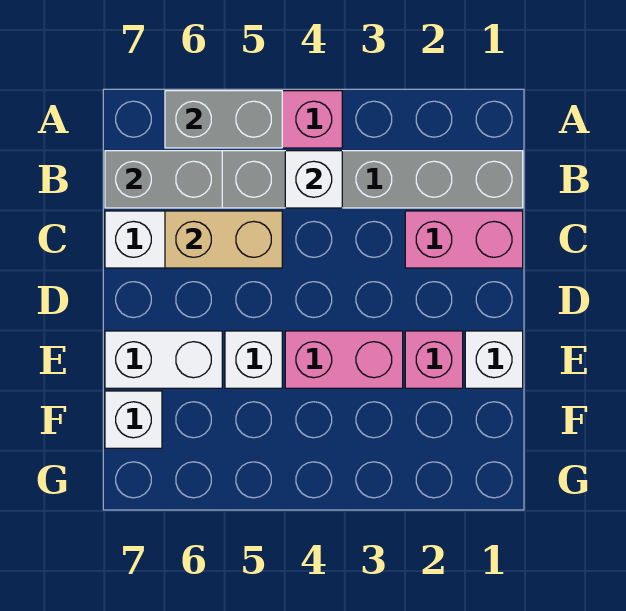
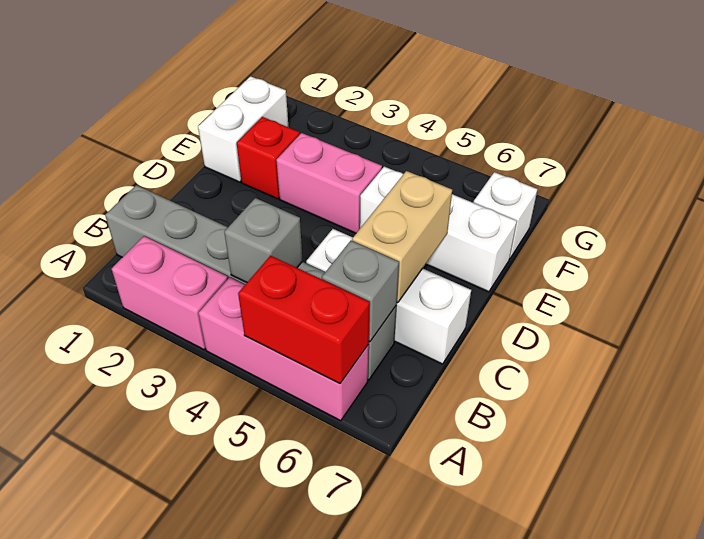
grey brick A5:A6 level 2 -> red brick A5:A6 level 2
white brick B4 level 2 -> grey brick B4 level 2
grey brick B6:B7 level 2 -> grey brick B6 level 2
pink brick C1:C2 level 1 -> pink brick A2:A3 level 1
tan brick C5:C6 level 2 -> tan brick C6:D6 level 2
white brick E1 level 1 -> white brick E1:F1 level 1
pink brick E2 level 1 -> red brick E2 level 1

